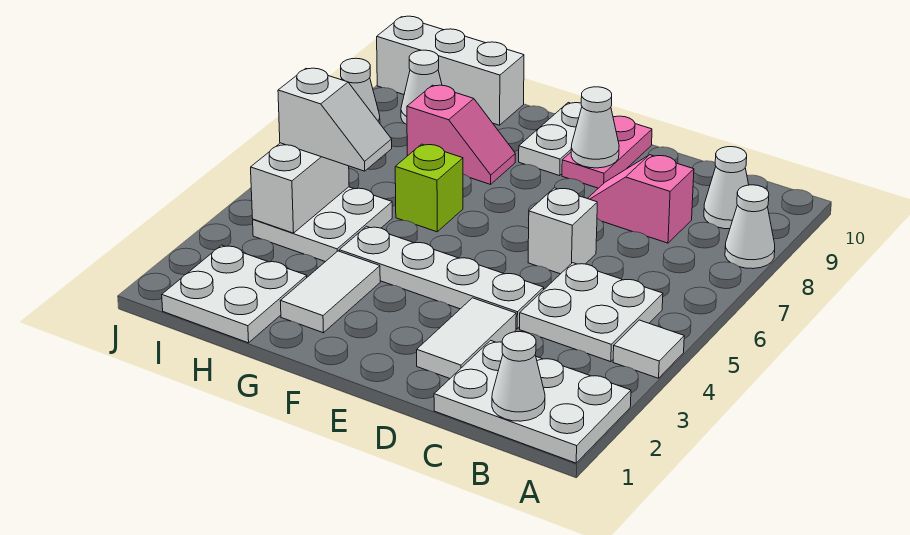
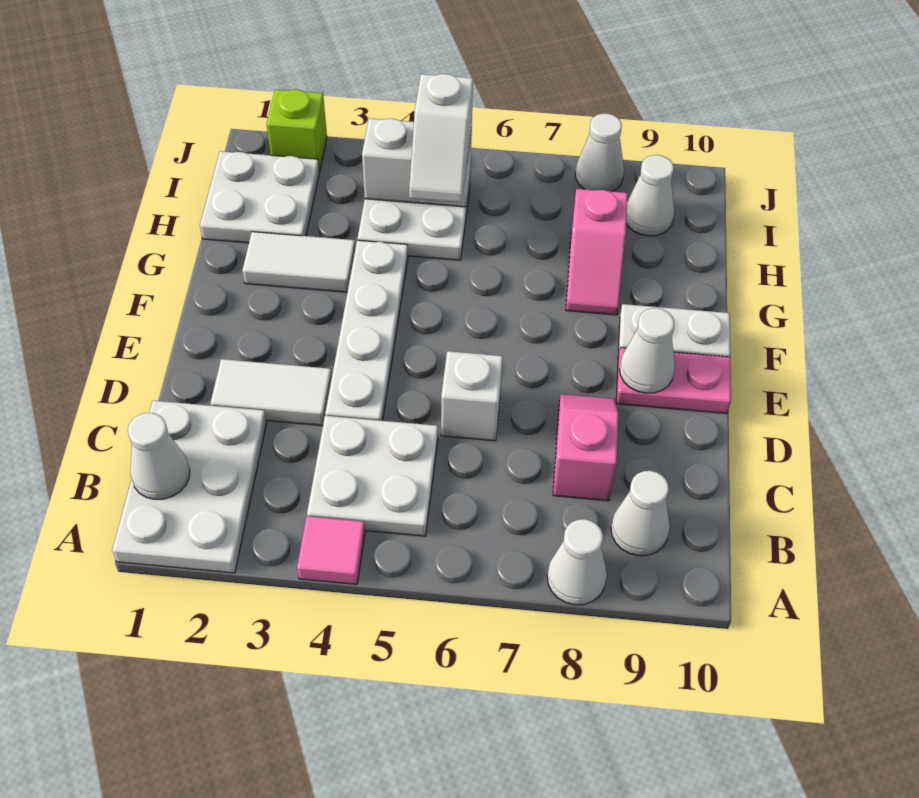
white tile A4 level 1 -> pink tile A4 level 1
lime brick G6 level 1 -> lime brick J2 level 1
white brick H10:J10 level 1 -> none

